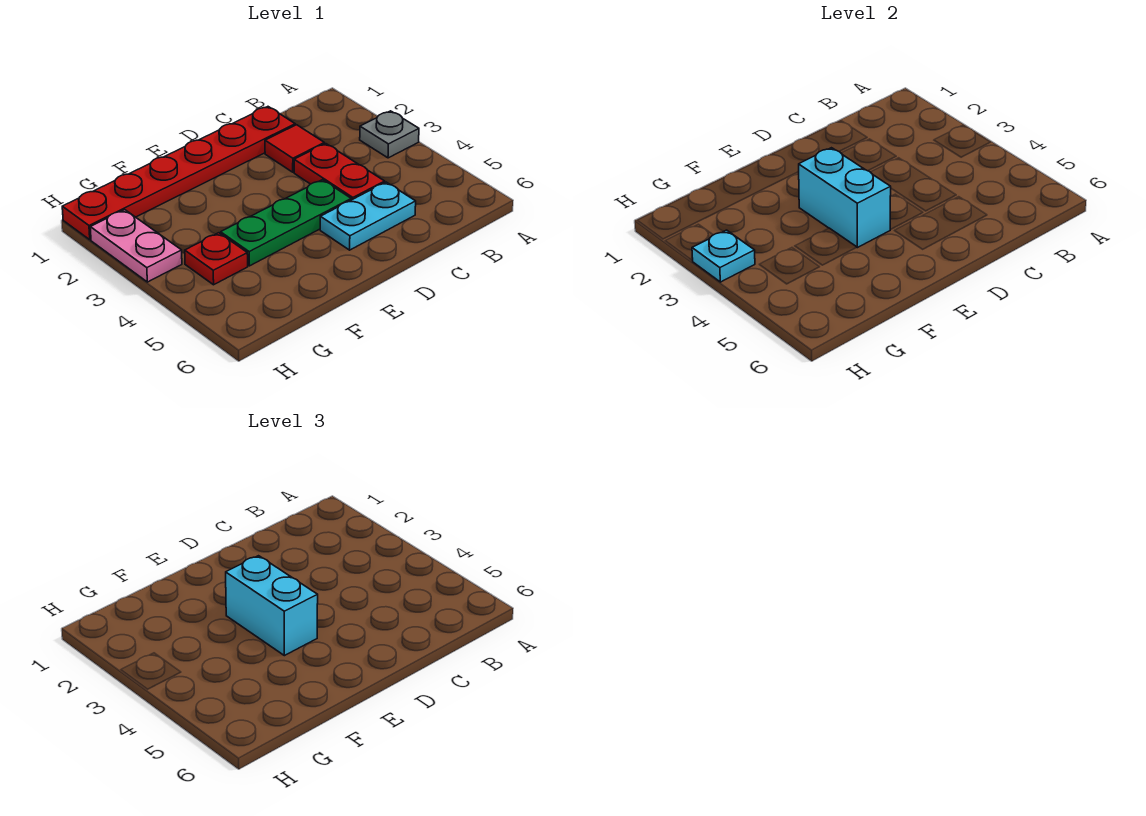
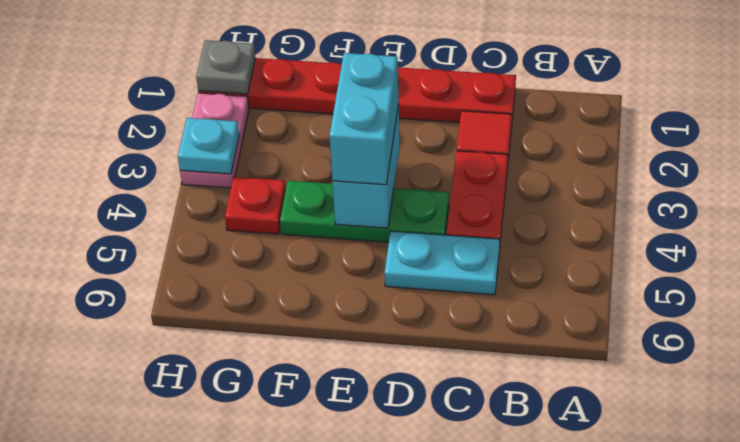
grey plate A3 level 1 -> grey plate H1 level 2

